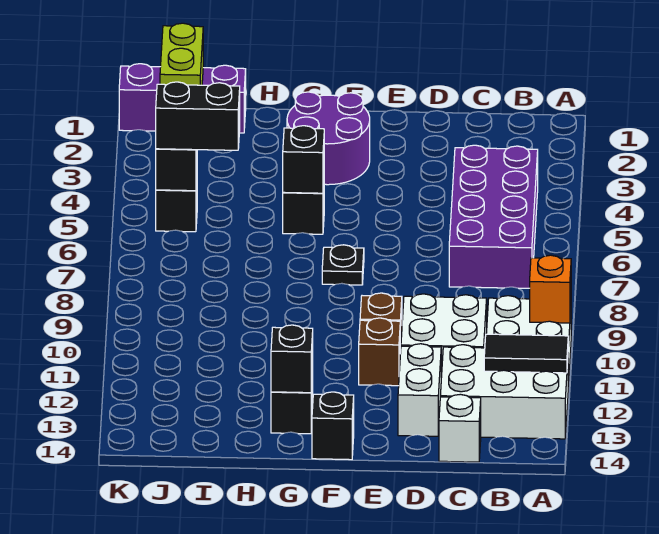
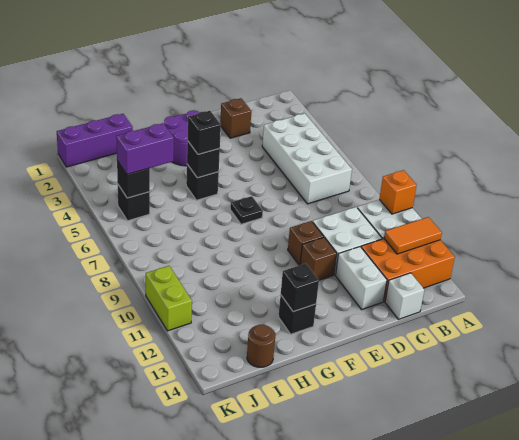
white brick A12:C13 level 1 -> orange brick A12:C13 level 1
black tile A12:B12 level 2 -> orange tile A12:B12 level 2
purple brick B4:C7 level 1 -> white brick B4:C7 level 1
none -> brown brick D2 level 1
black brick F14 level 1 -> black brick G5 level 3
black brick I5:J5 level 3 -> purple brick I5:J5 level 3
none -> brown round brick I14 level 1
lime brick J1:J2 level 2 -> lime brick K10:K11 level 1

